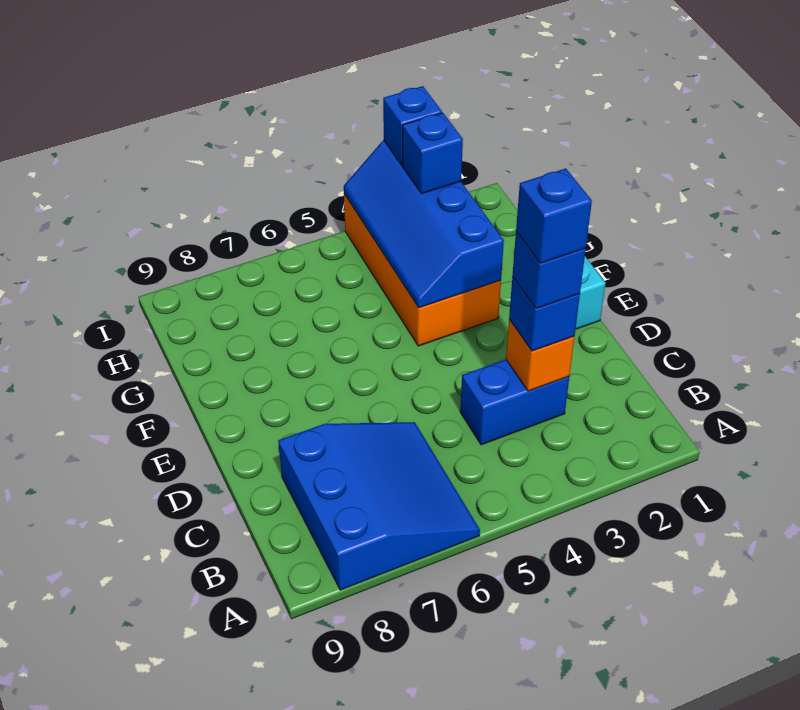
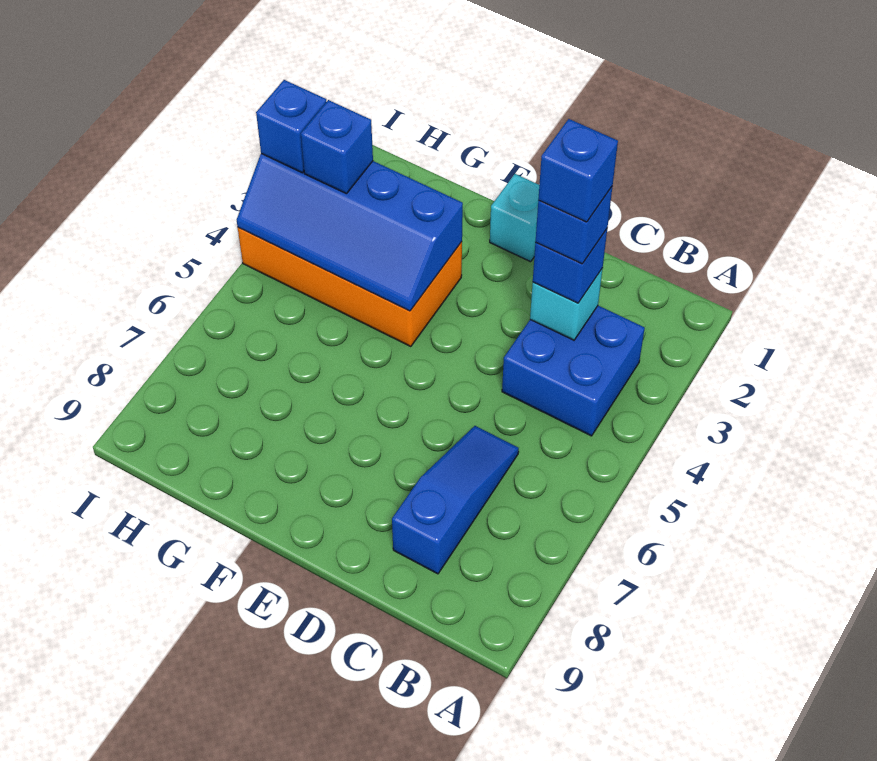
blue slope A6:C8 level 1 top 8 -> blue slope C6:C8 level 1 top 8
blue brick C3:C4 level 1 -> blue brick B3:C4 level 1
orange brick C3 level 2 -> cyan brick C3 level 2

